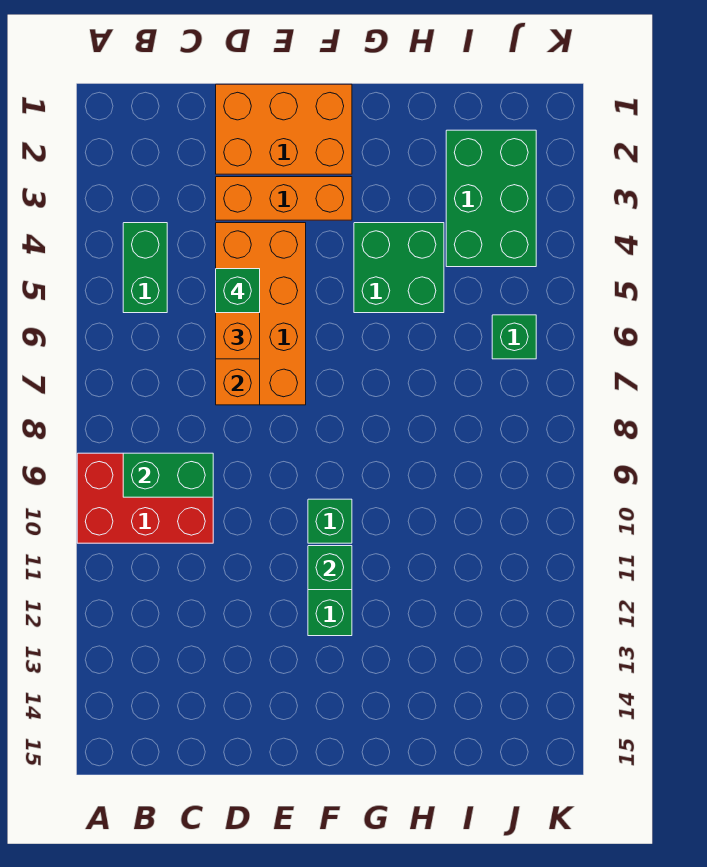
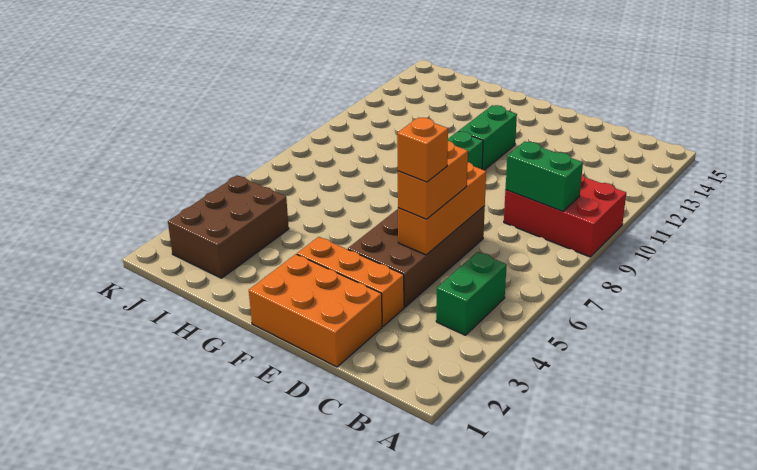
orange brick D4:E7 level 1 -> brown brick D4:E7 level 1
green brick D5 level 4 -> orange brick D5 level 4
green brick F11 level 2 -> none
green brick G4:H5 level 1 -> none
green brick I2:J4 level 1 -> brown brick I2:J4 level 1
green brick J6 level 1 -> none

